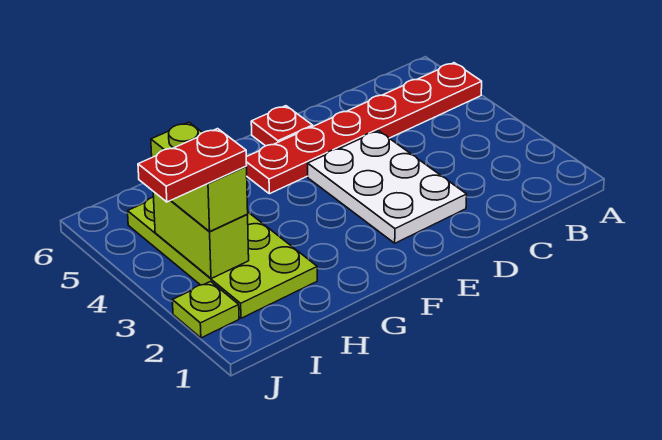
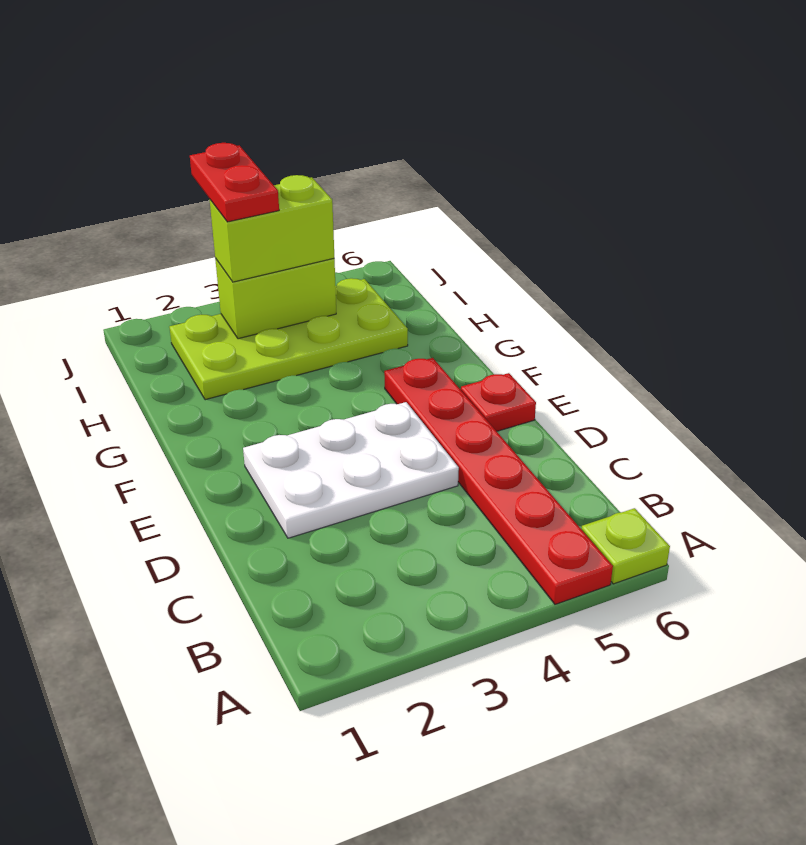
lime plate J2 level 1 -> lime plate A6 level 1

